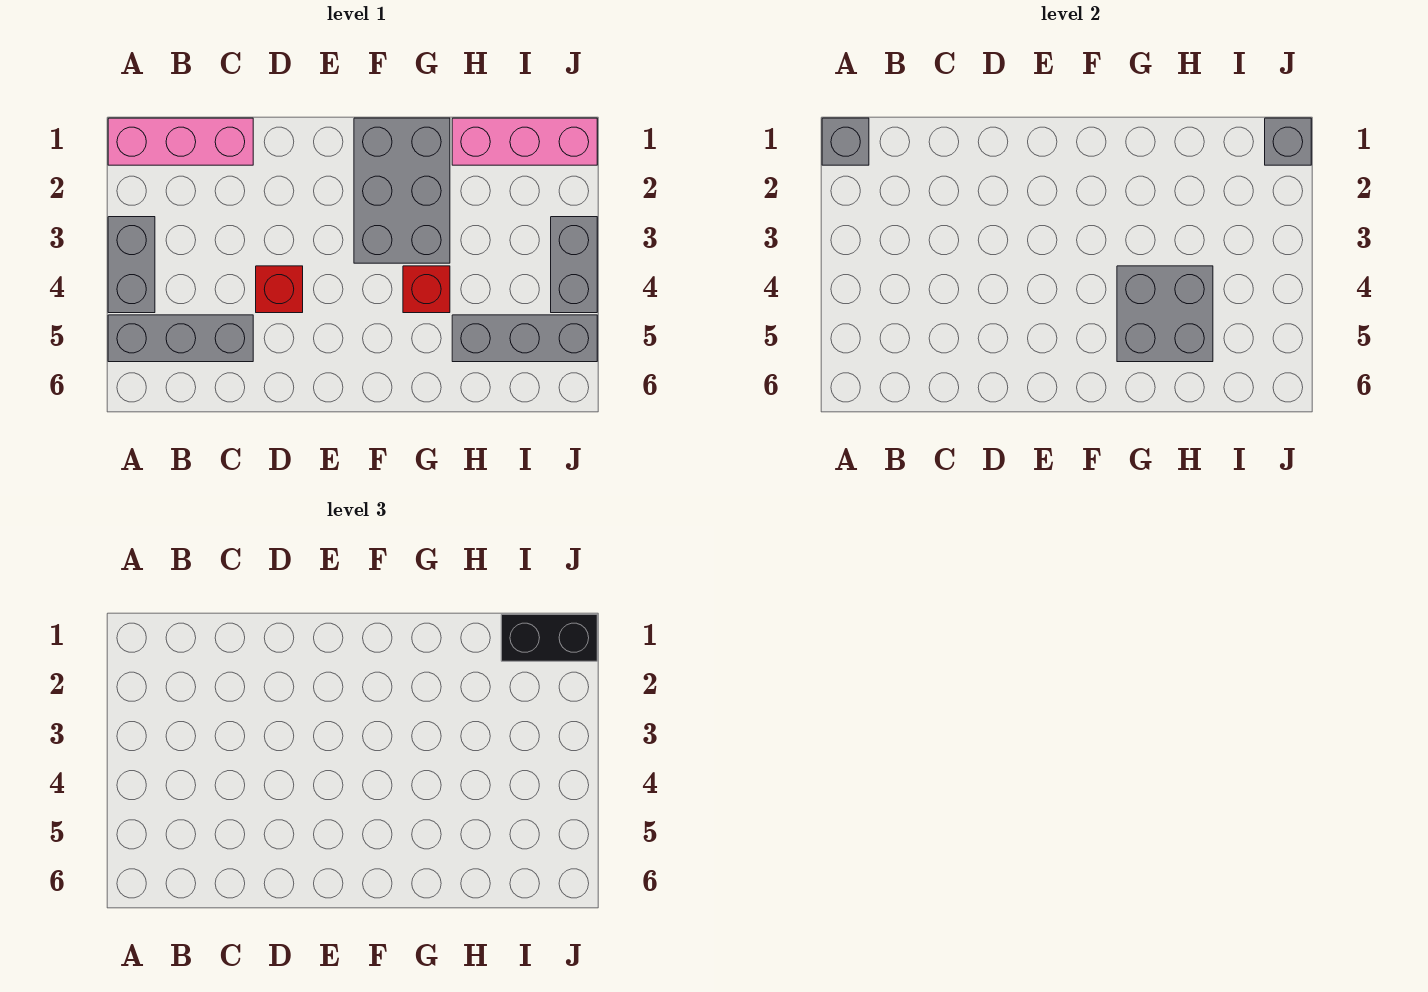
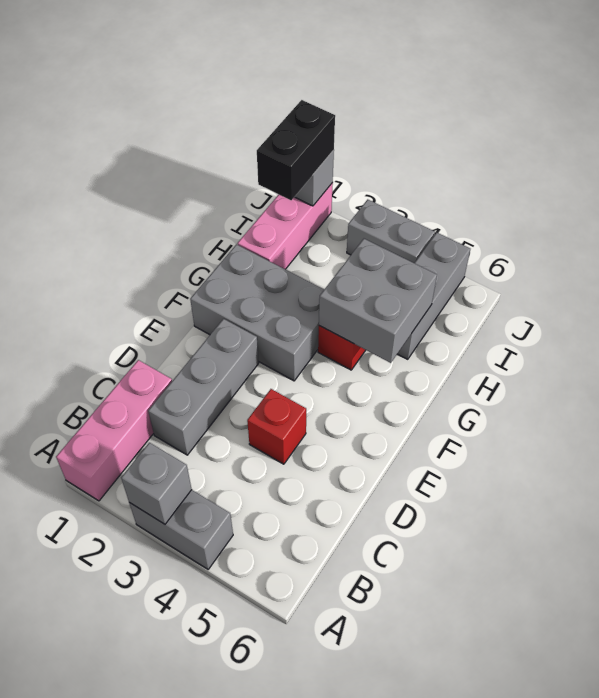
grey brick A1 level 2 -> grey brick A3 level 2
grey brick A5:C5 level 1 -> grey brick C2:E2 level 1

